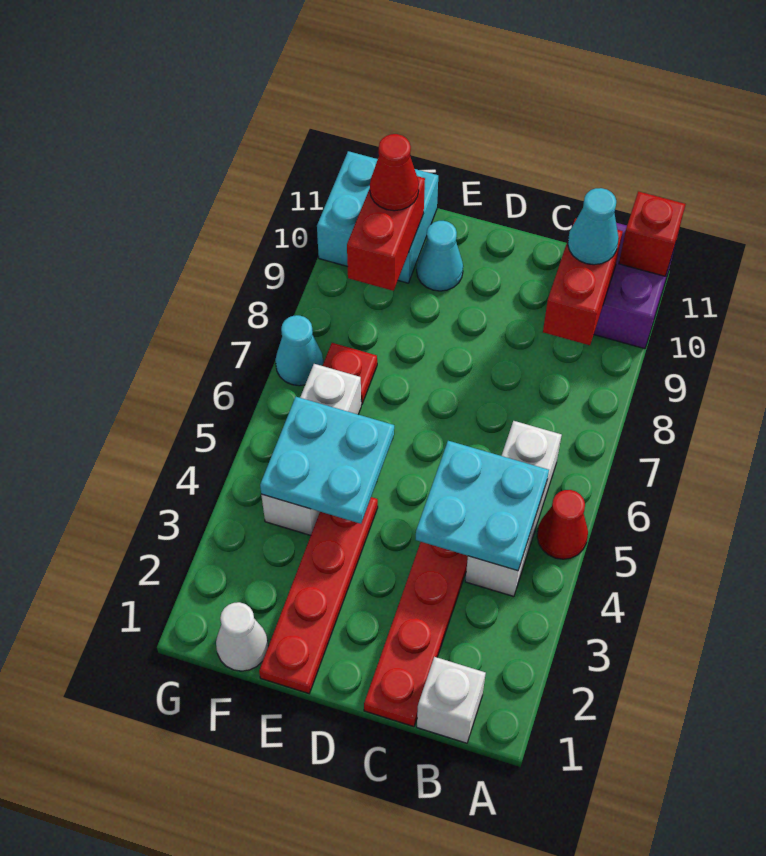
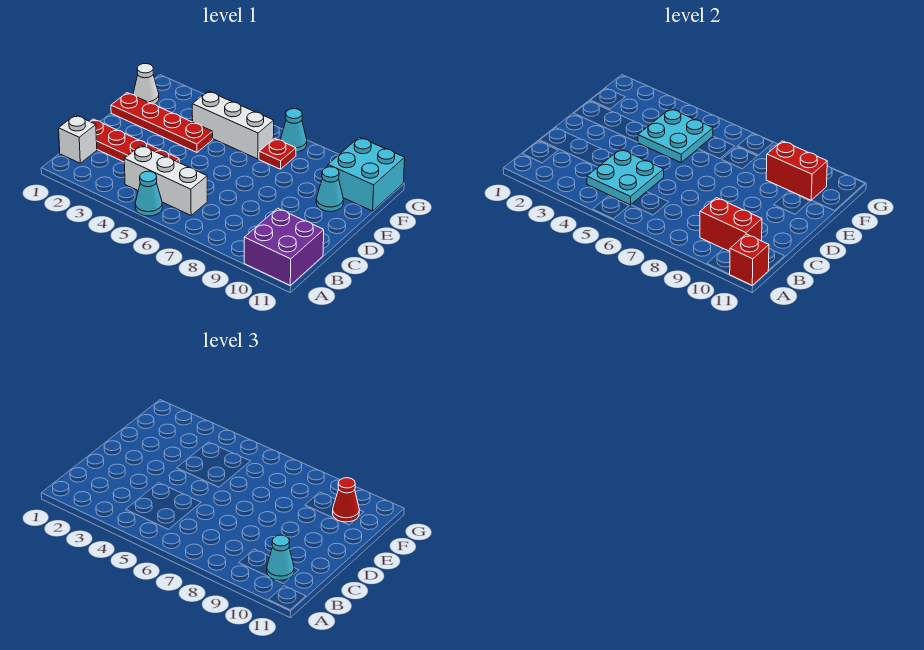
red cone A5 level 1 -> cyan cone A5 level 1

